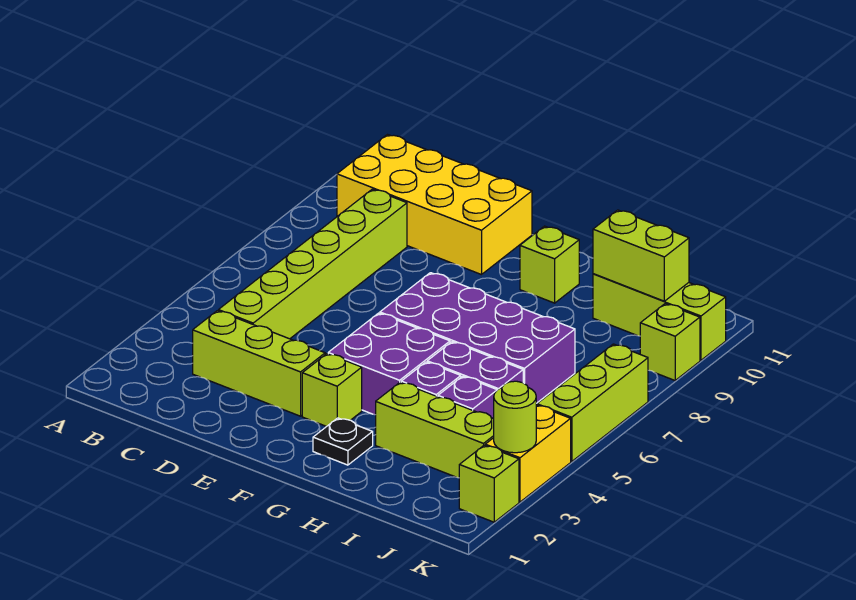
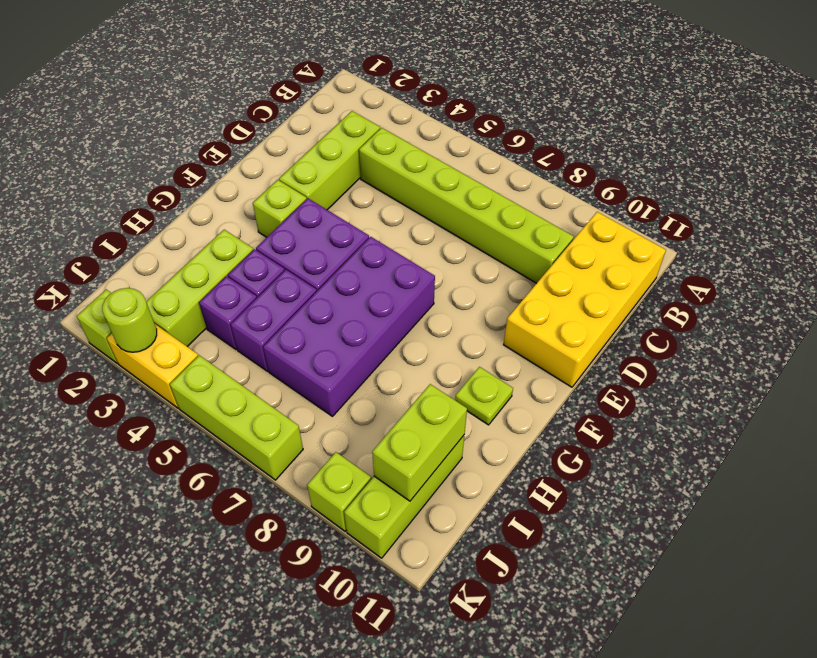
black plate G2 level 1 -> none
lime brick G10 level 1 -> lime plate G10 level 1

